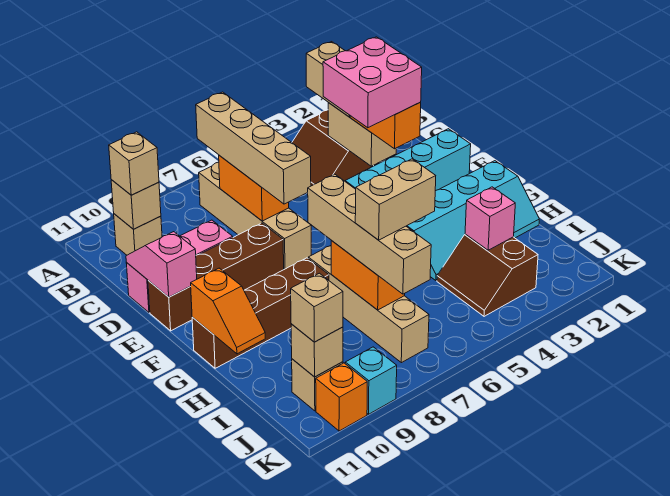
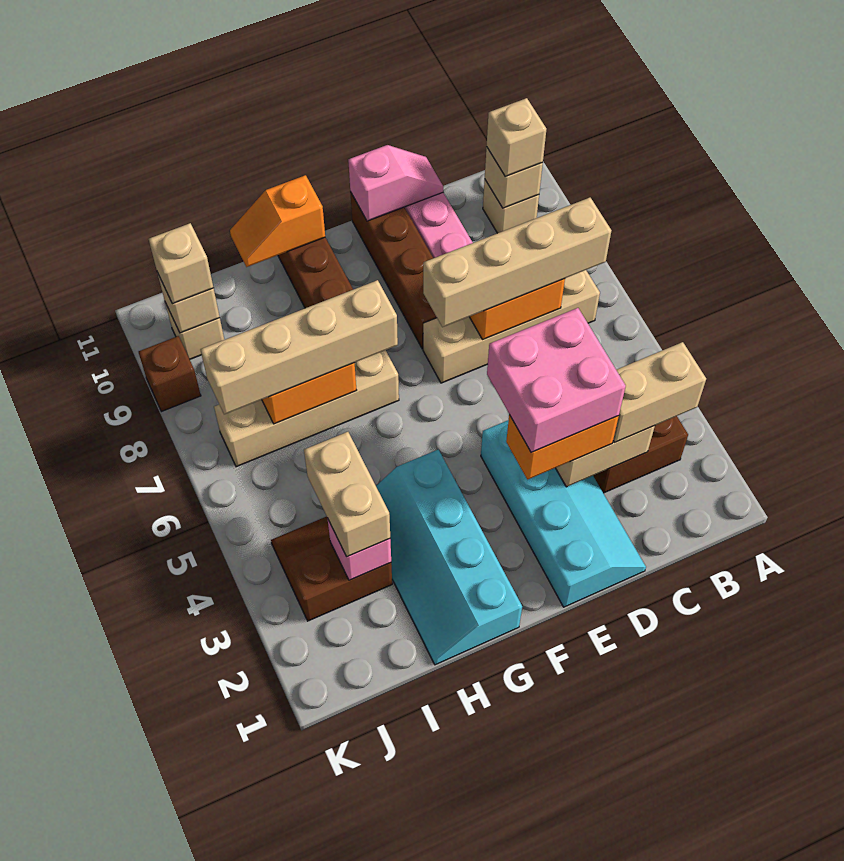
tan brick I6:I7 level 4 -> tan brick I3:I4 level 3
cyan brick K9 level 1 -> brown brick K9 level 1
orange brick K10 level 1 -> none

